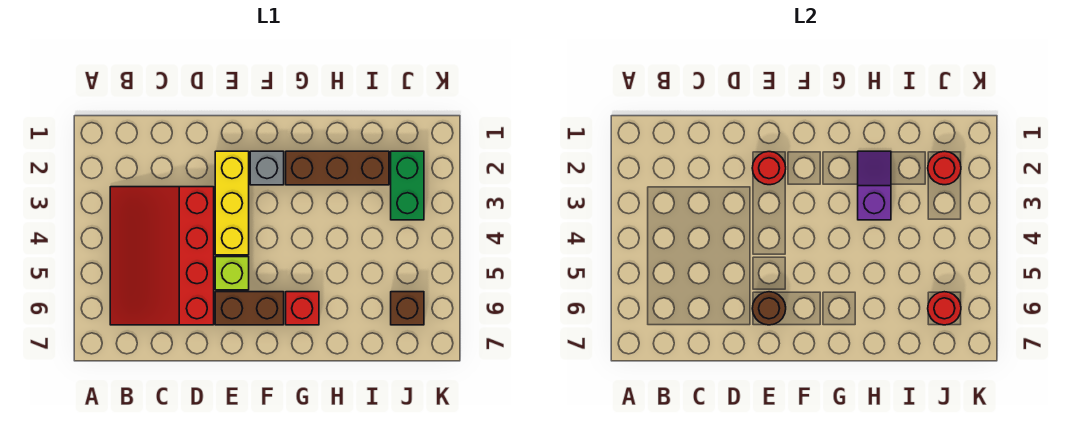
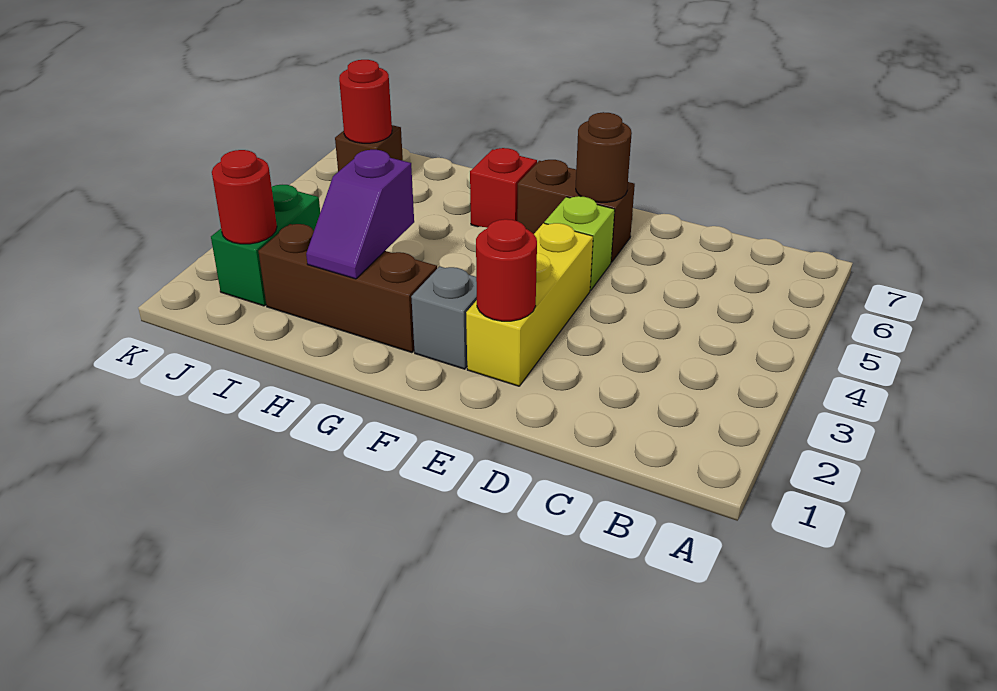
red slope B3:D6 level 1 top D -> none

